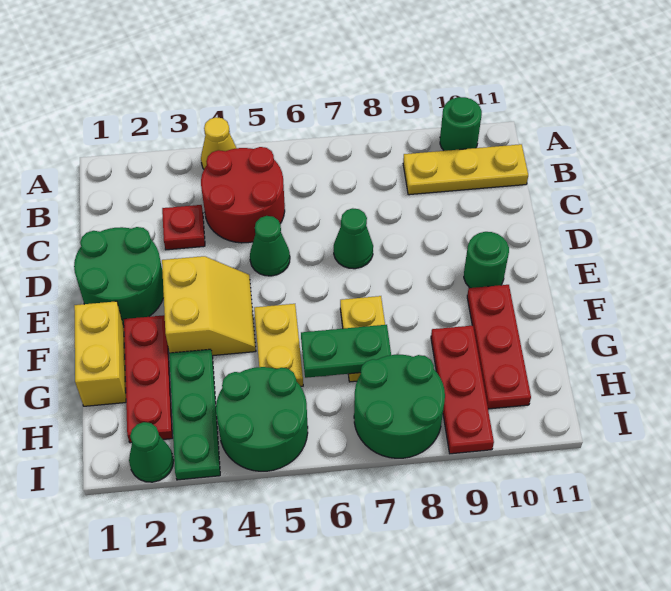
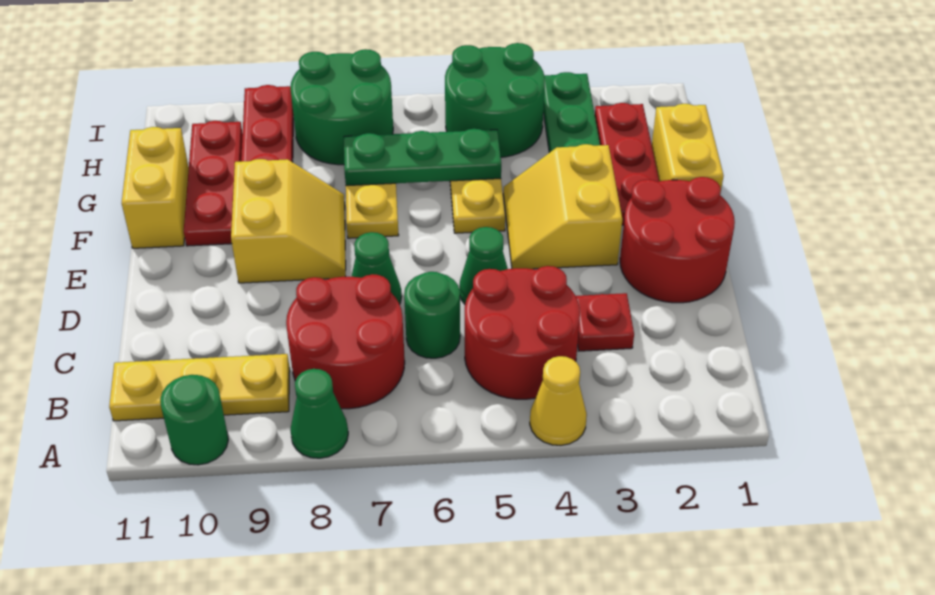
none -> red round brick B7:C8 level 1
green round brick D1:E2 level 1 -> red round brick D1:E2 level 1
none -> yellow slope E8:F9 level 1 top 9
green round brick E10 level 1 -> green round brick C6 level 1
none -> yellow brick F11:G11 level 1
green plate G6:G7 level 2 -> green plate G5:G7 level 2
green cone I2 level 1 -> green cone A8 level 1

